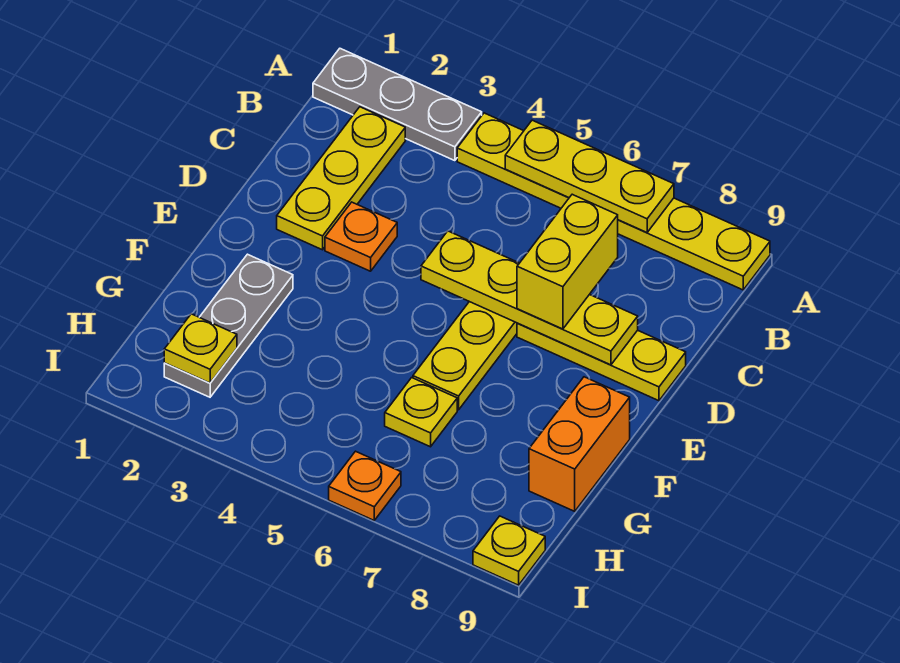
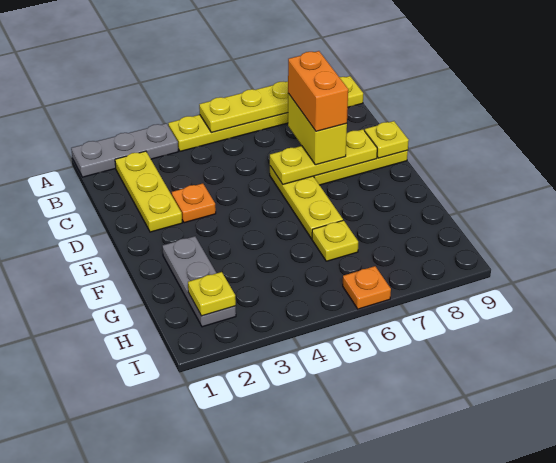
yellow plate D5:D8 level 2 -> yellow plate D6:D8 level 2
orange brick F9:G9 level 1 -> orange brick C7:D7 level 4
yellow plate I9 level 1 -> yellow plate D9 level 2

